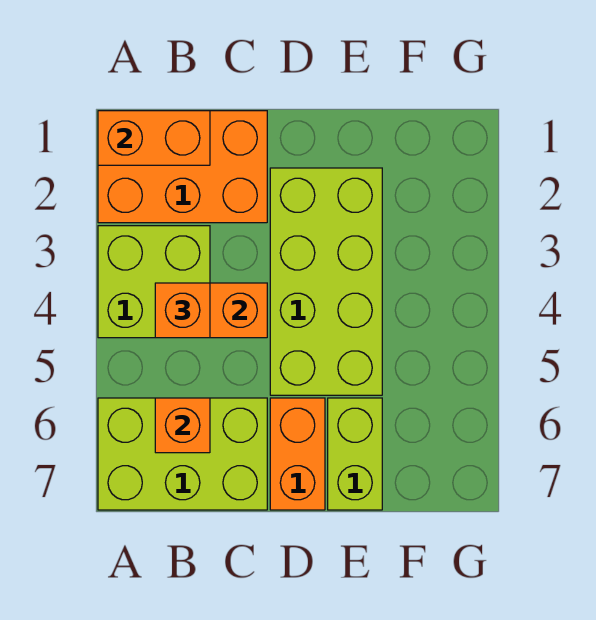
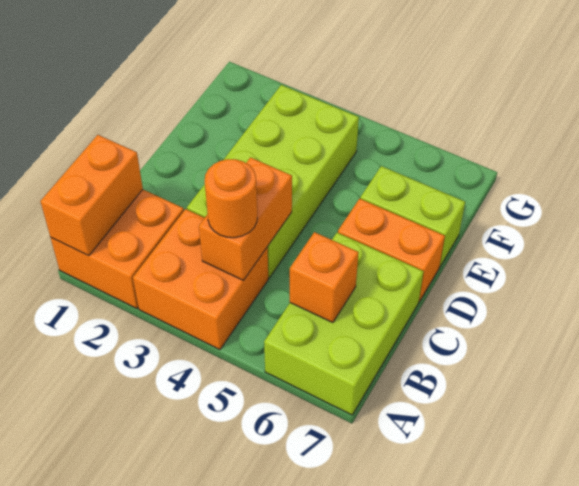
orange brick A1:C2 level 1 -> orange brick A1:B2 level 1
lime brick A3:B4 level 1 -> orange brick A3:B4 level 1
orange brick B4 level 3 -> orange round brick B4 level 3
lime brick D2:E5 level 1 -> lime brick C3:F4 level 1

